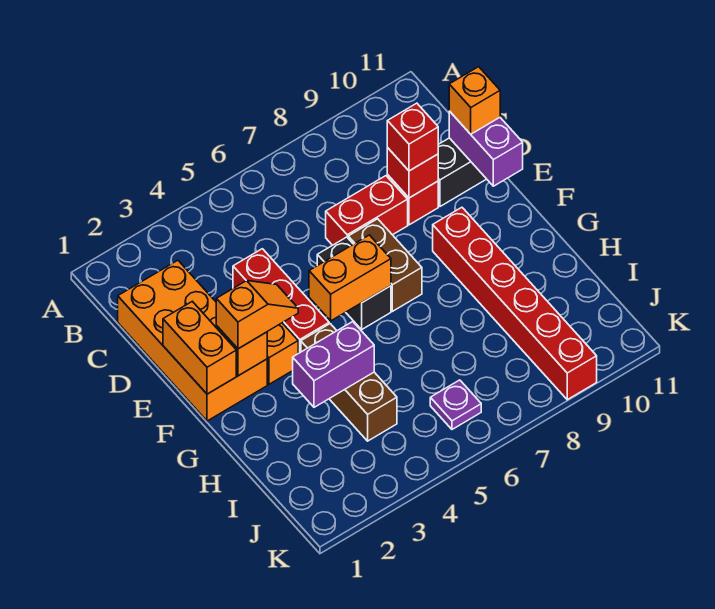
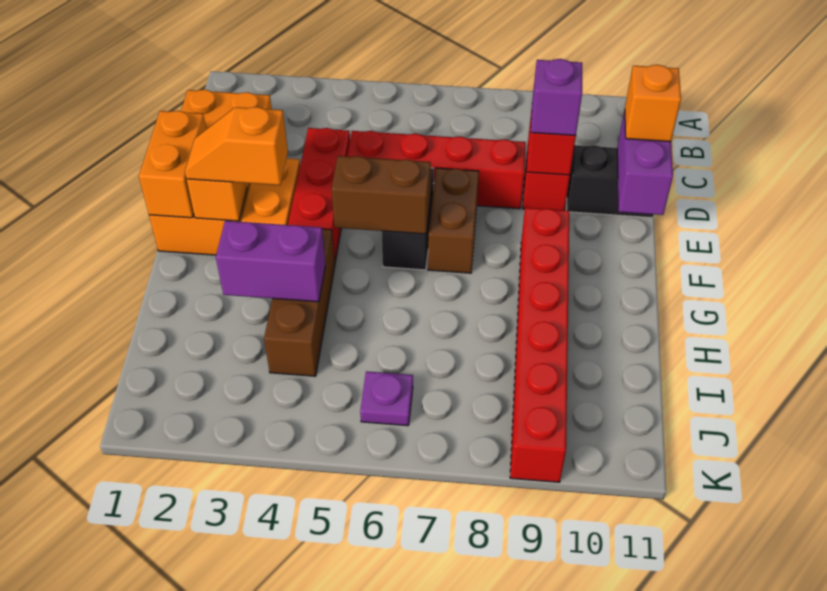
red brick D7:D8 level 1 -> red brick D5:D8 level 1
red brick D9 level 3 -> purple brick D9 level 3
orange slope F2:F3 level 3 top 2 -> orange slope F2:F3 level 3 top 3
orange brick F5:F6 level 2 -> brown brick F5:F6 level 2

